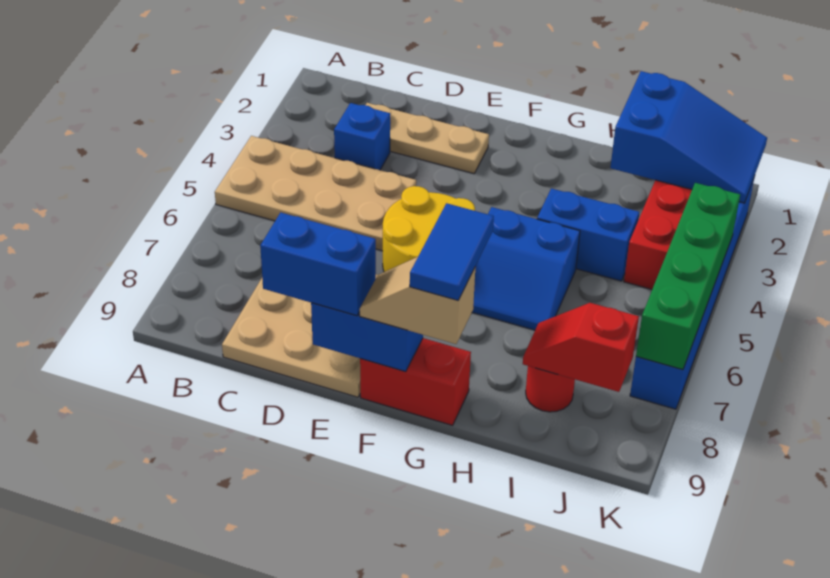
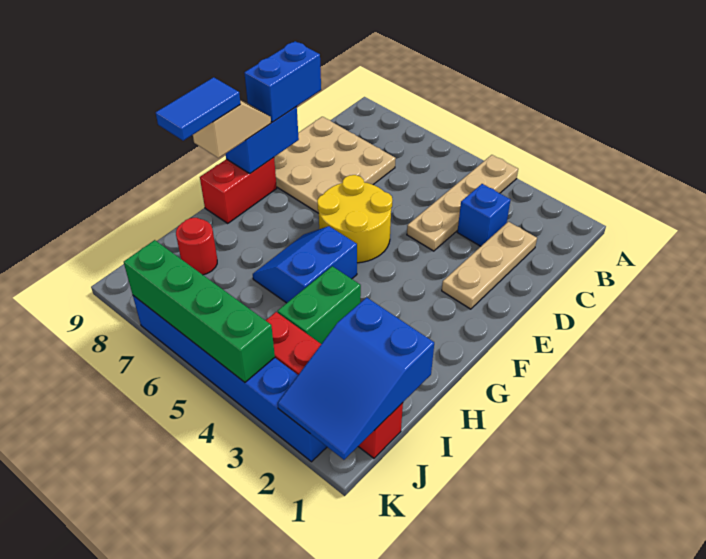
tan plate A4:D5 level 1 -> tan plate A4:D4 level 1
blue tile G8:G9 level 4 -> blue tile G9:H9 level 4
blue brick H4:I4 level 1 -> green brick H4:I4 level 1
red slope I8:J8 level 2 top J -> none

